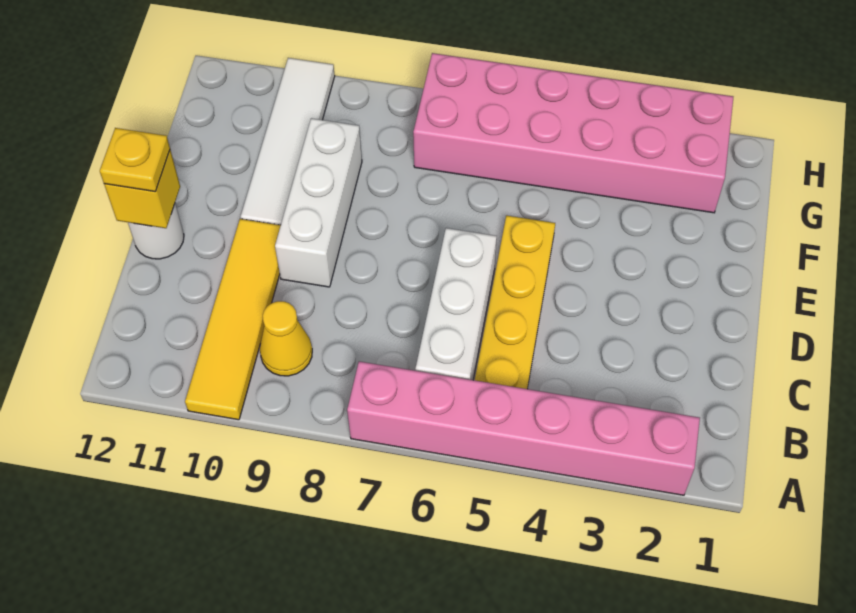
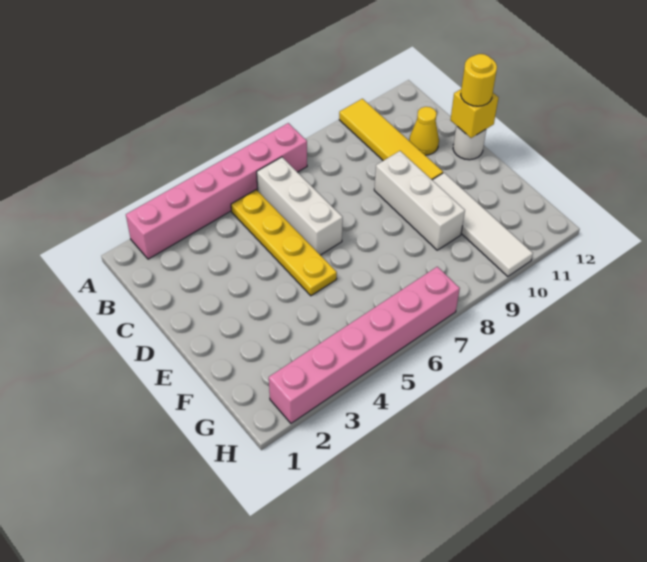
yellow cone B9 level 1 -> yellow cone C11 level 1
yellow plate D12 level 3 -> yellow round brick D12 level 3
pink brick G2:H7 level 1 -> pink brick H2:H7 level 1

